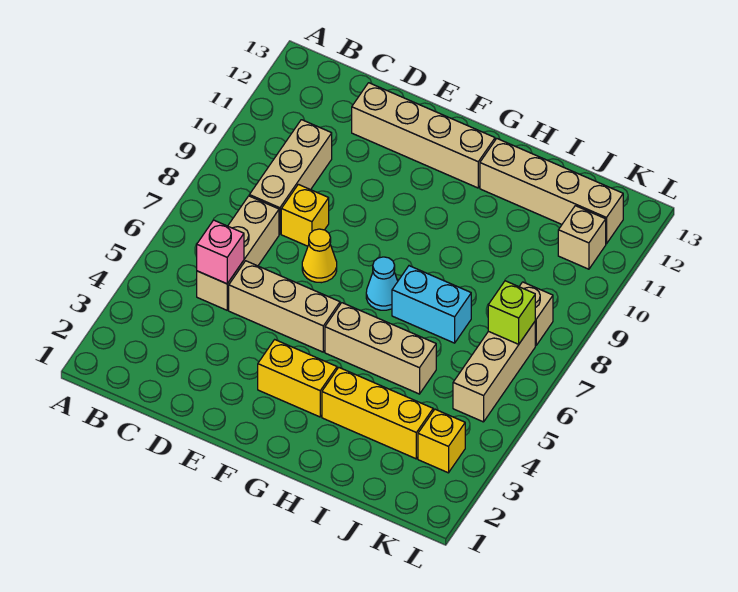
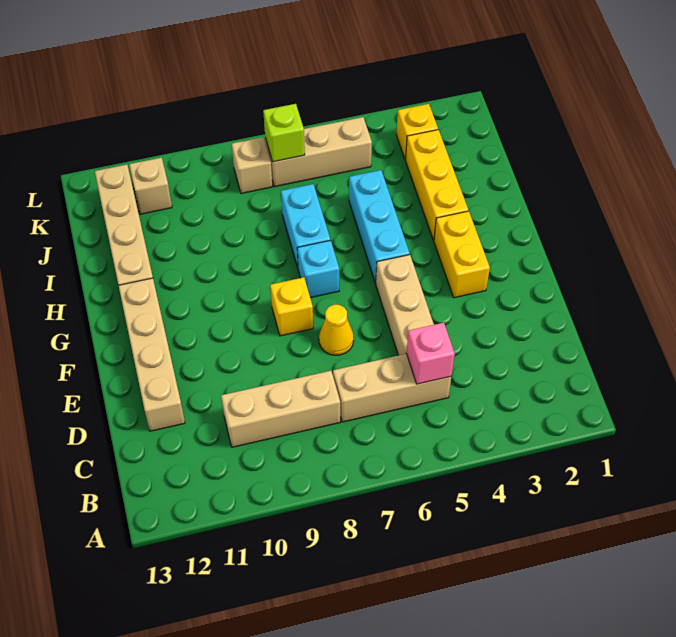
yellow brick D8 level 1 -> yellow brick F8 level 1
tan brick G5:I5 level 1 -> cyan brick G5:I5 level 1
cyan cone G7 level 1 -> cyan brick G7 level 1

